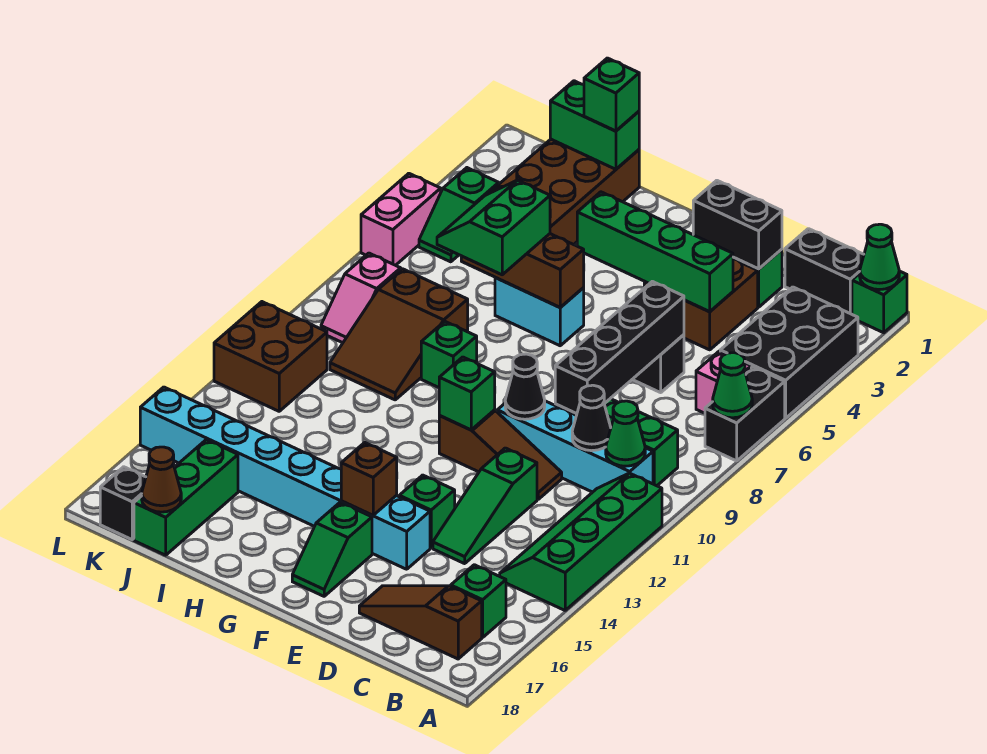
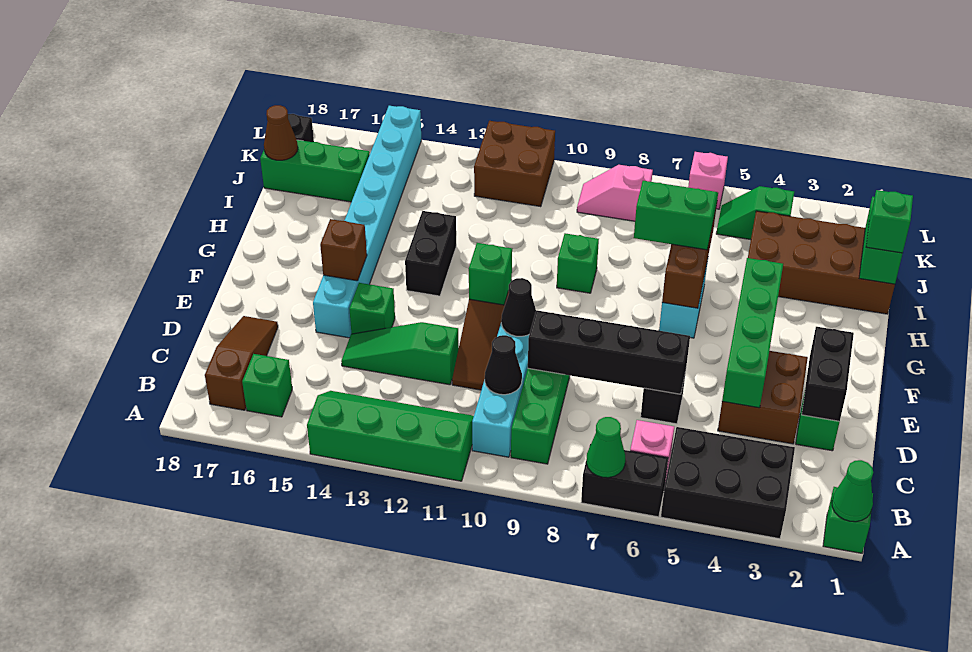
black brick B1:C1 level 1 -> black brick G13:H13 level 1
green cone B10 level 2 -> none
green slope F16:F17 level 1 top 16 -> none
brown slope I8:J10 level 1 top 8 -> none
pink brick L5:L6 level 1 -> pink brick L6 level 1

